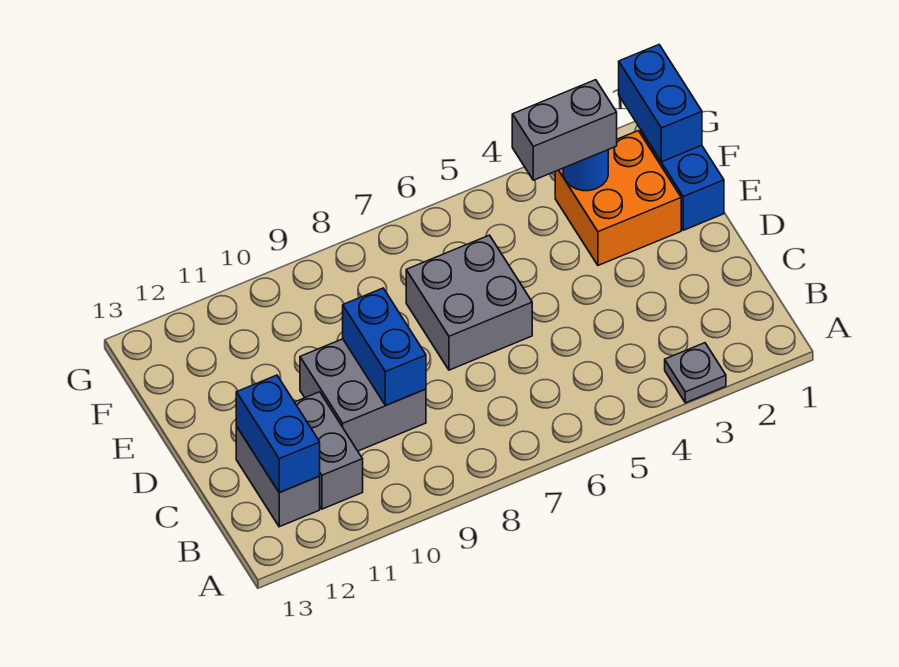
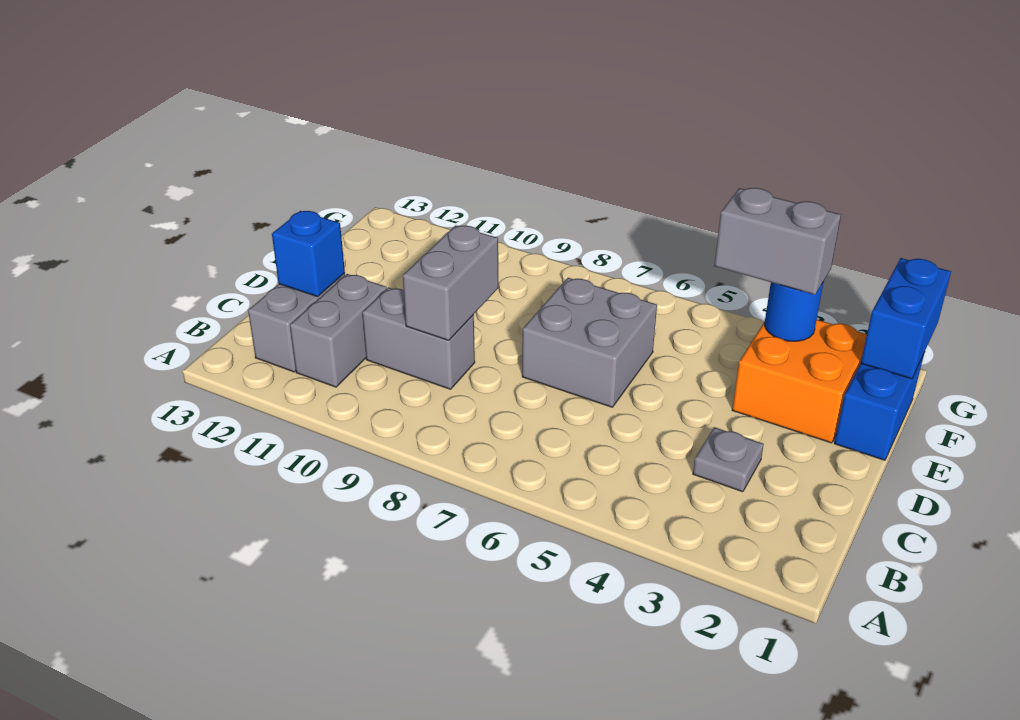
grey plate A3 level 1 -> grey plate C3 level 1
blue brick B12:C12 level 2 -> blue brick C12 level 2
grey brick C9:D10 level 1 -> grey brick C9:C10 level 1
blue brick C9:D9 level 2 -> grey brick C9:D9 level 2

